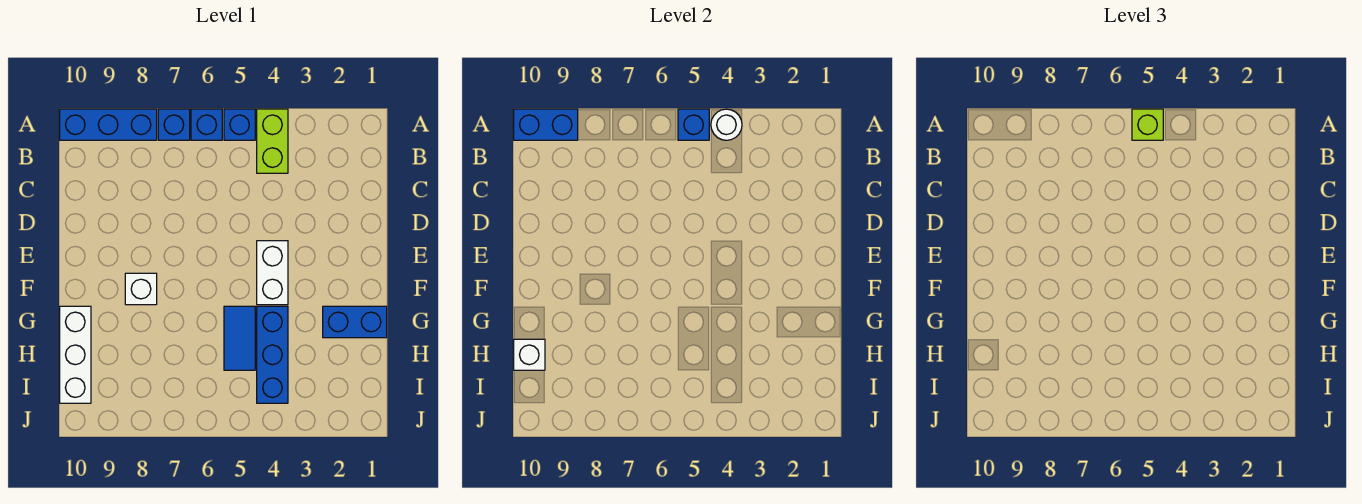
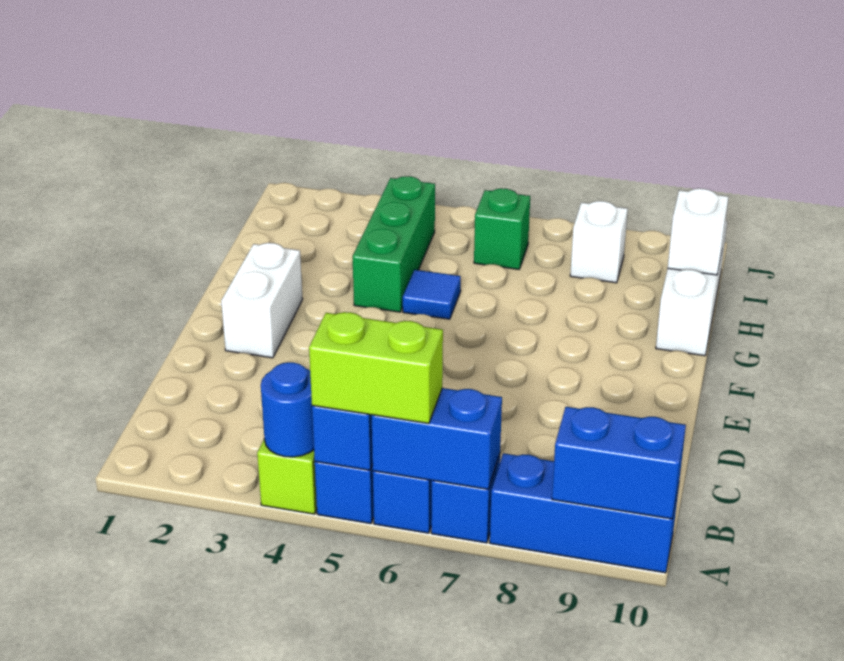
white round brick A4 level 2 -> blue round brick A4 level 2
lime brick A5 level 3 -> lime brick A5:A6 level 3
white brick E4:F4 level 1 -> white brick E2:F2 level 1
white brick F8 level 1 -> white brick I8 level 1
blue brick G1:G2 level 1 -> blue brick A6:A7 level 2
blue brick G4:I4 level 1 -> green brick G4:I4 level 1
blue tile G5:H5 level 1 -> blue tile G5 level 1
none -> green brick I6 level 1

